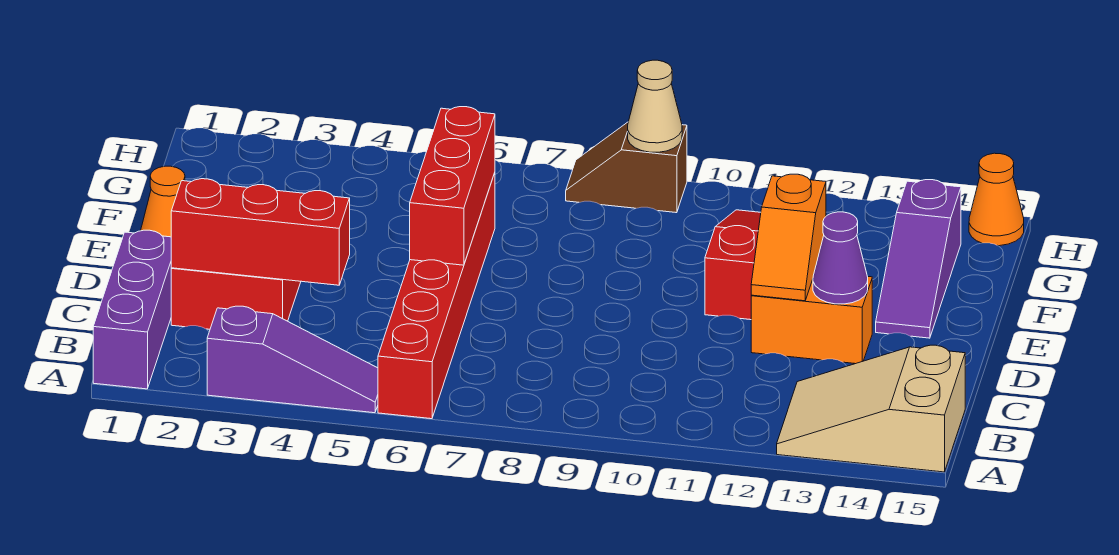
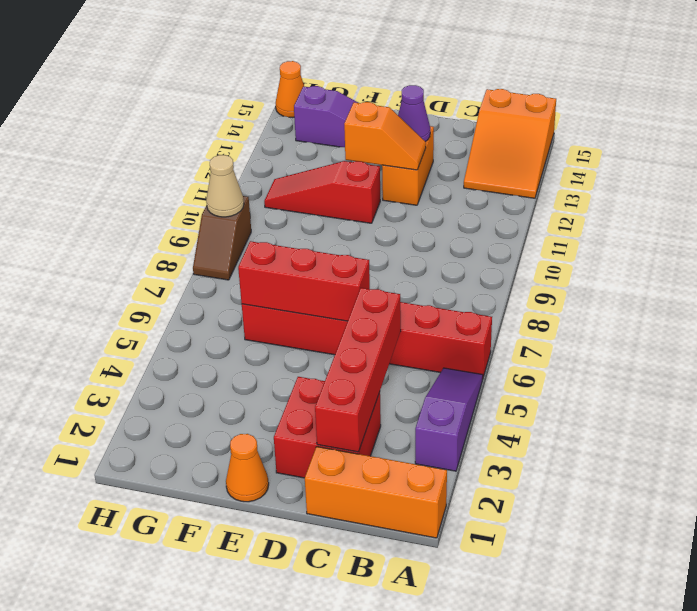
purple brick A1:C1 level 1 -> orange brick A1:C1 level 1
tan slope A13:B15 level 1 top 15 -> orange slope A13:B15 level 1 top 15
red brick C2:C4 level 2 -> red brick C2:C5 level 2

